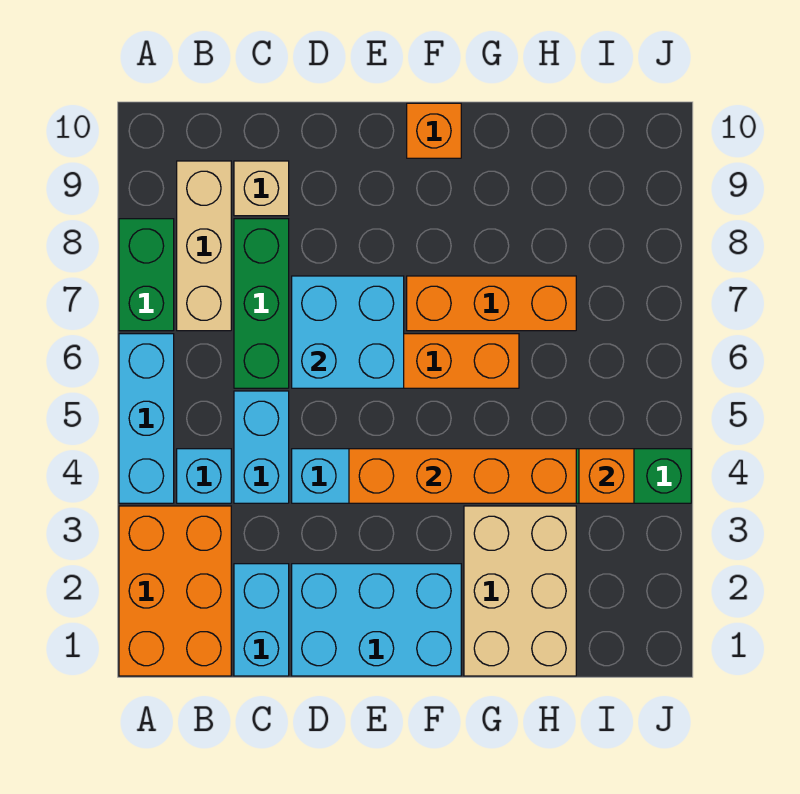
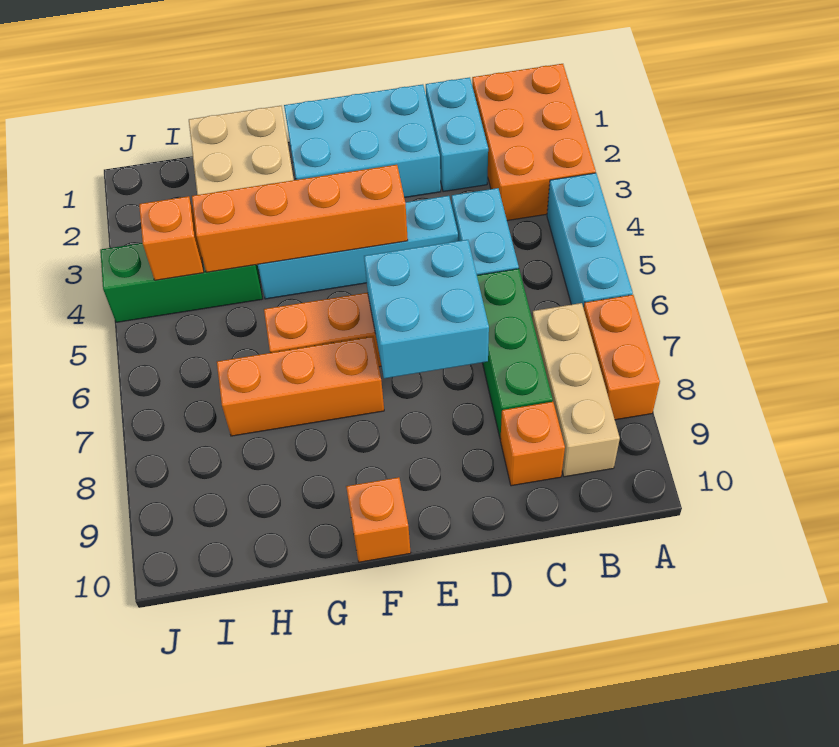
green brick A7:A8 level 1 -> orange brick A7:A8 level 1
cyan brick B4 level 1 -> none
tan brick C9 level 1 -> orange brick C9 level 1

